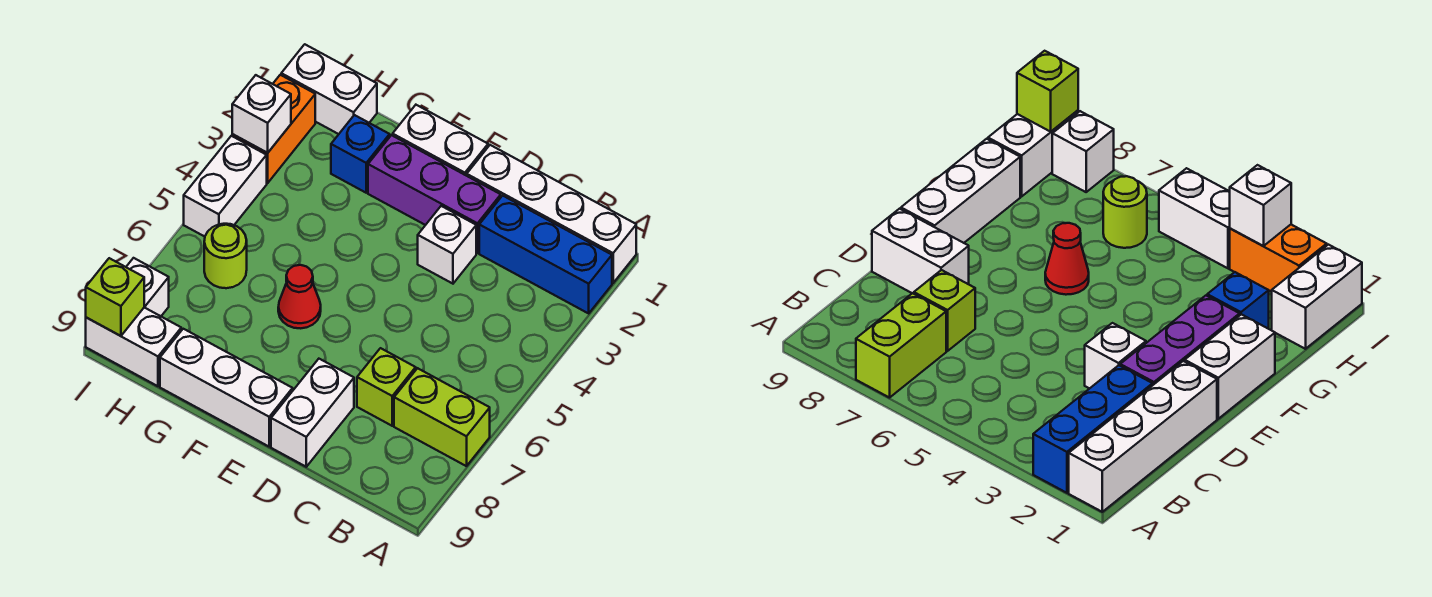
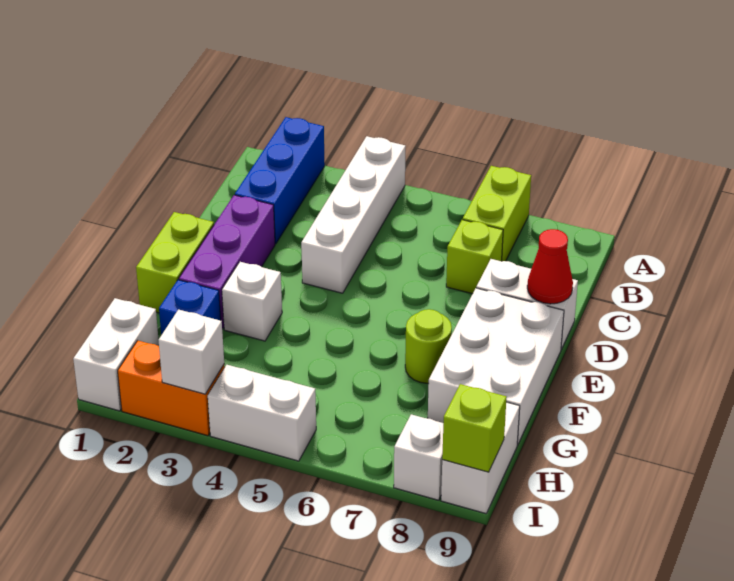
white brick A1:D1 level 1 -> white brick A4:D4 level 1
white brick D3 level 1 -> white brick F3 level 1
white brick E1:F1 level 1 -> lime brick E1:F1 level 1
white brick E9:G9 level 1 -> white brick E8:G9 level 1
red cone F6 level 1 -> red cone D9 level 2
lime round brick H6 level 1 -> lime round brick F7 level 1

